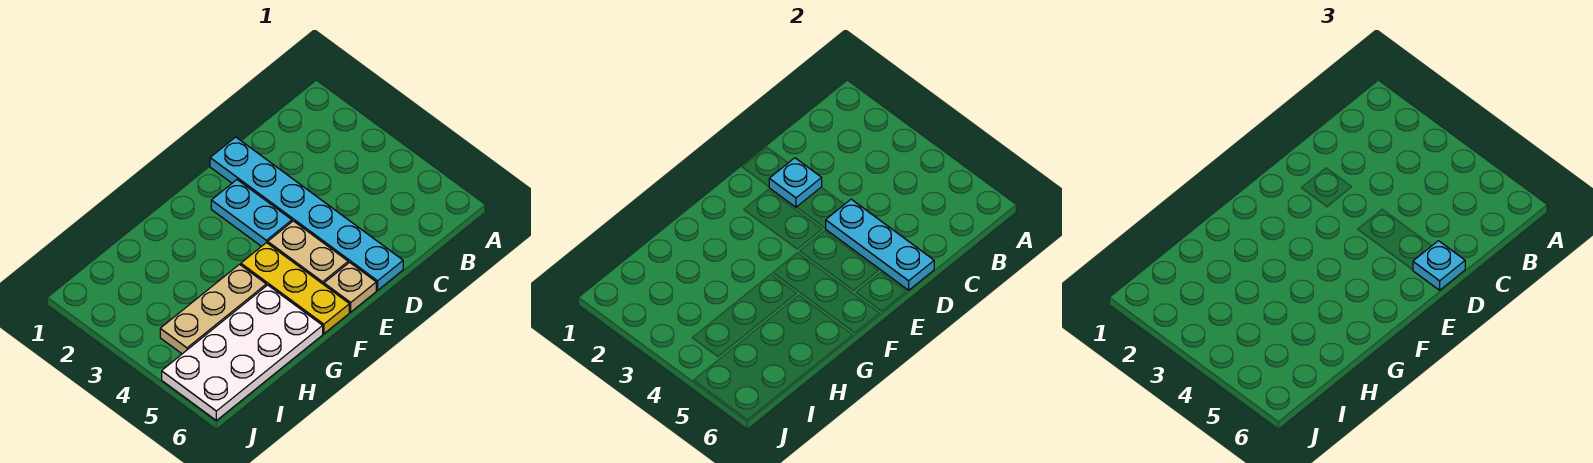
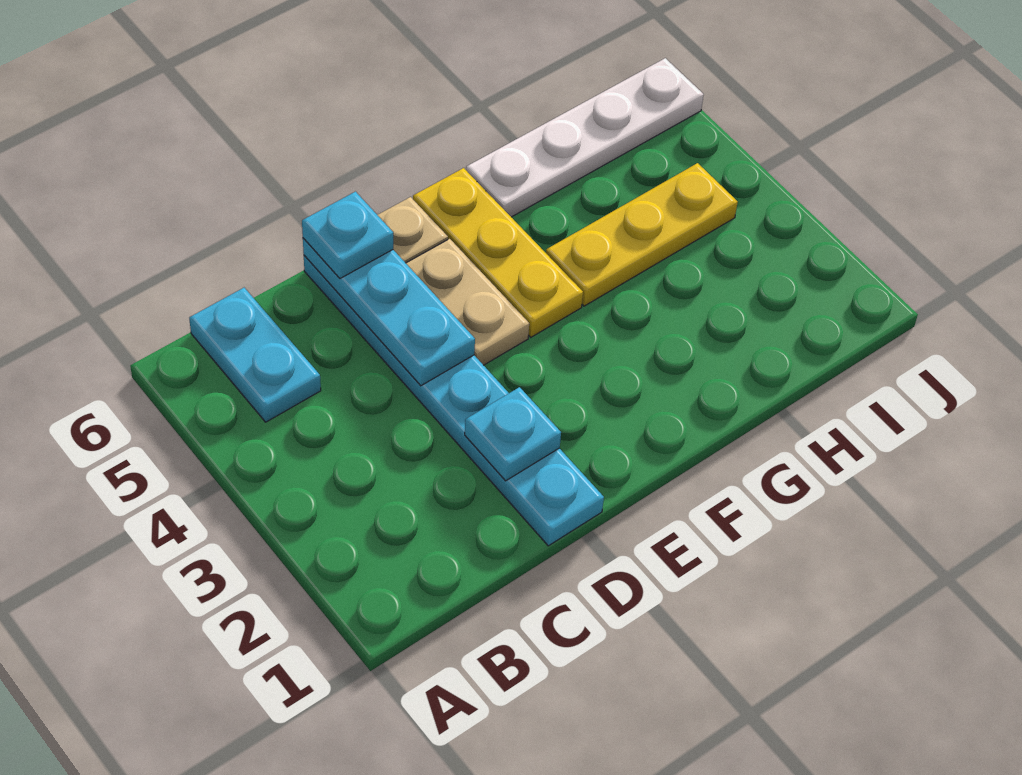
cyan plate E2:E3 level 1 -> cyan plate B5:B6 level 1
tan plate G4:I4 level 1 -> yellow plate G4:I4 level 1
white plate G5:J6 level 1 -> white plate G6:J6 level 1

